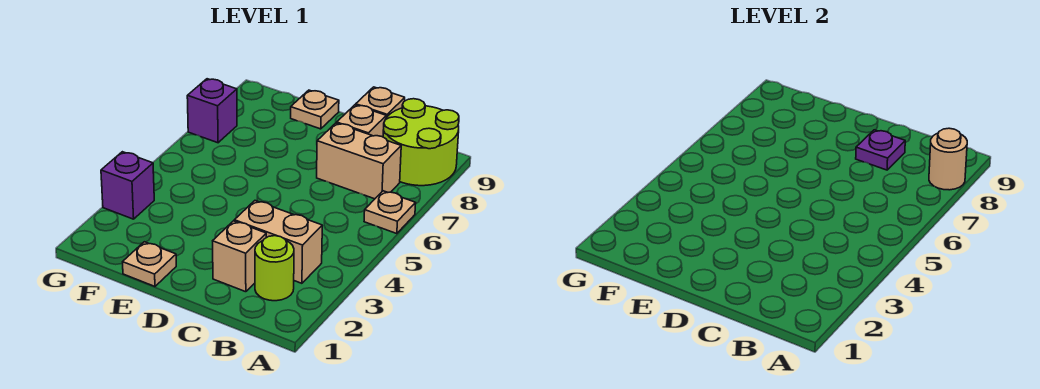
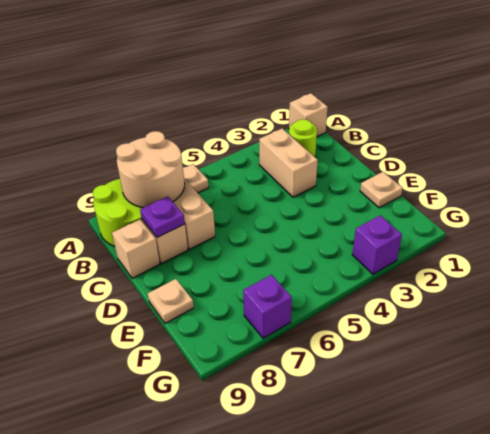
tan round brick A8 level 2 -> tan round brick A7:B8 level 2
tan brick C2 level 1 -> tan brick A1 level 1

